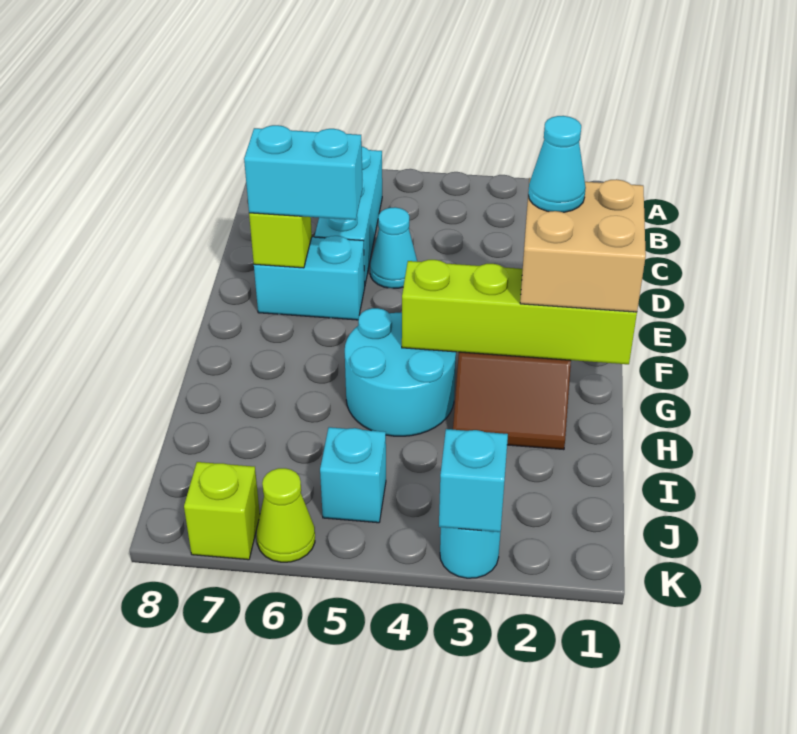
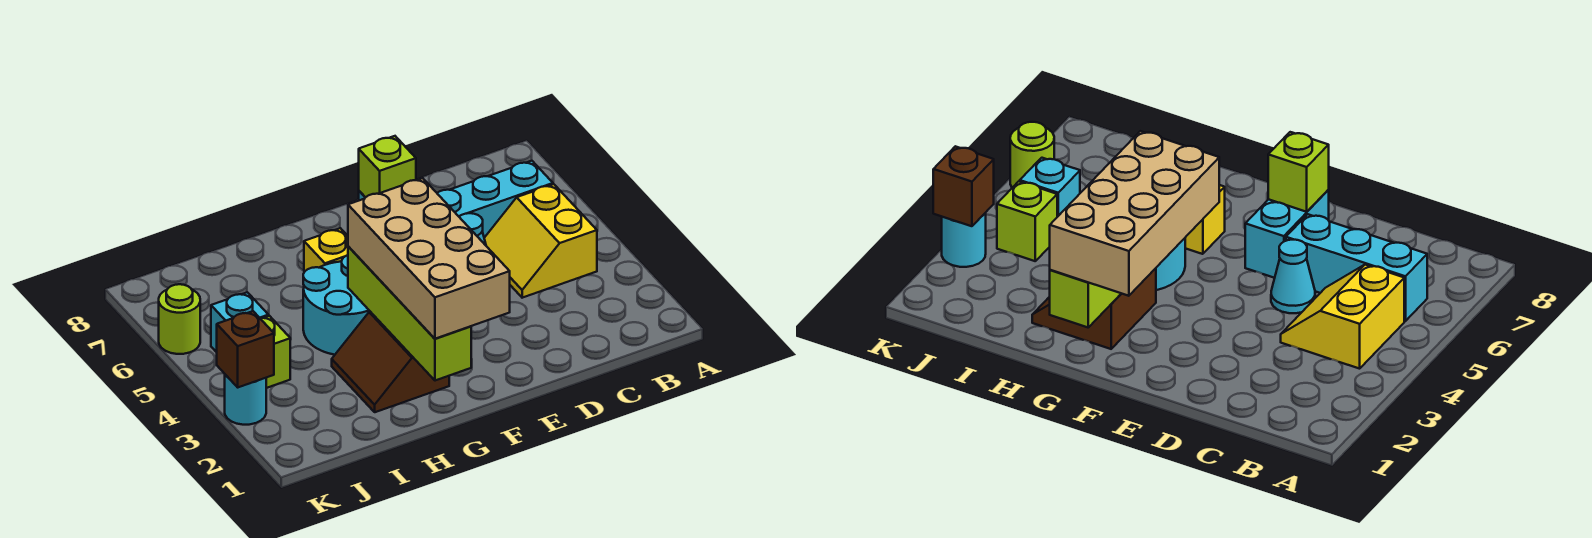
none -> yellow slope B4:C5 level 1 top B
cyan brick E6:E7 level 3 -> none
tan brick F1:G2 level 3 -> tan brick F1:G4 level 3
cyan cone F2 level 4 -> none
none -> yellow brick G6 level 1
cyan brick K3 level 2 -> brown brick K3 level 2
lime cone K6 level 1 -> lime round brick K6 level 1
lime brick K7 level 1 -> lime brick J4 level 1

